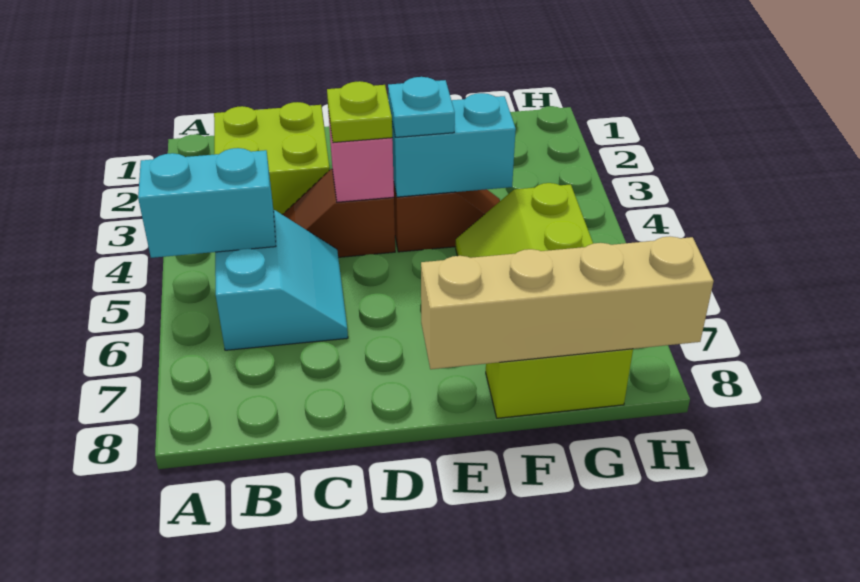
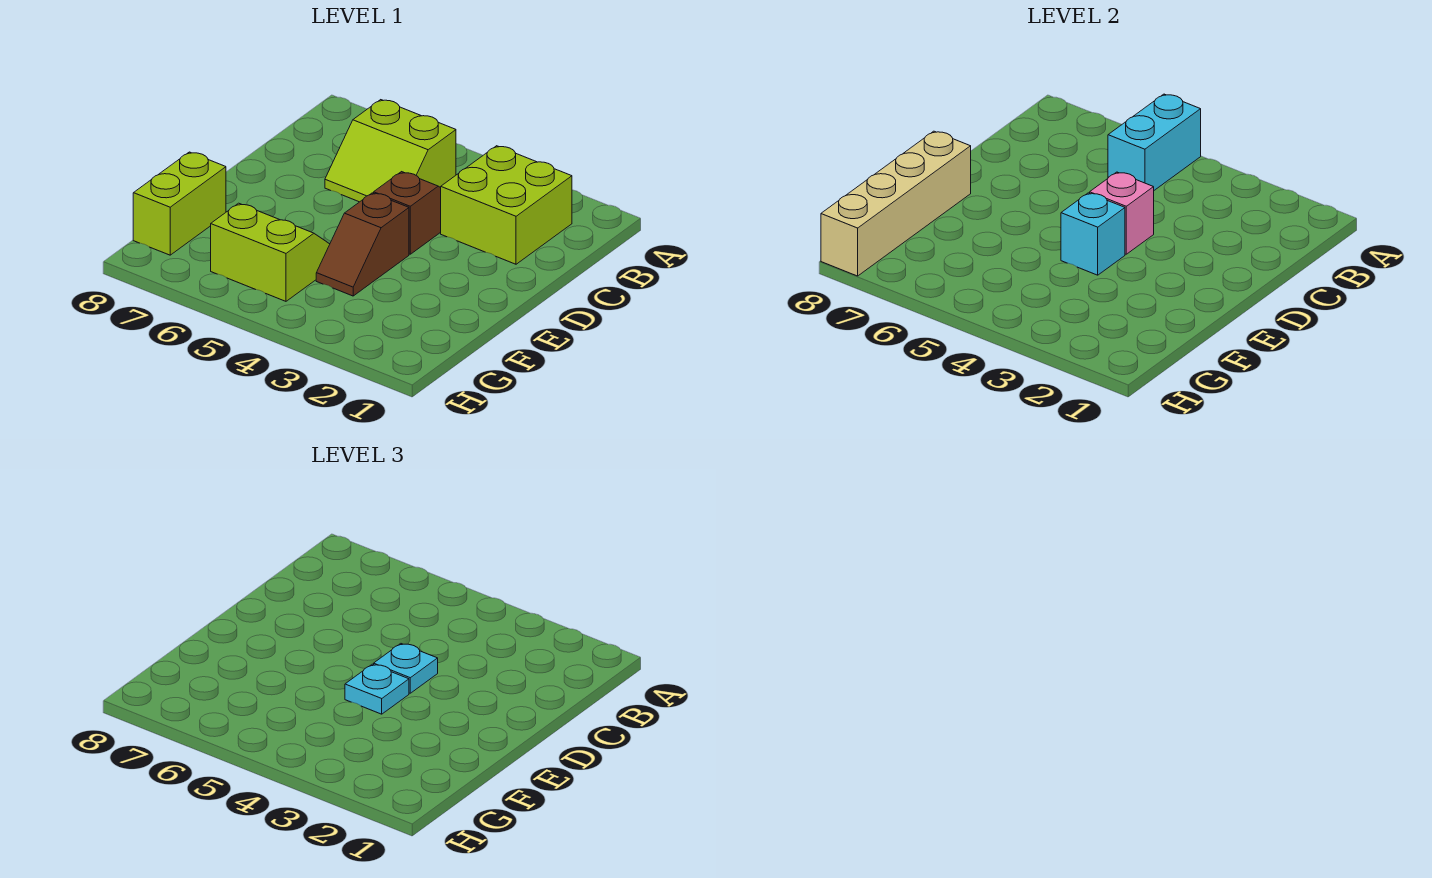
cyan slope B5:C6 level 1 top B -> lime slope B5:C6 level 1 top B
lime plate D4 level 3 -> cyan plate D4 level 3
cyan brick E4:F4 level 2 -> cyan brick E4 level 2

